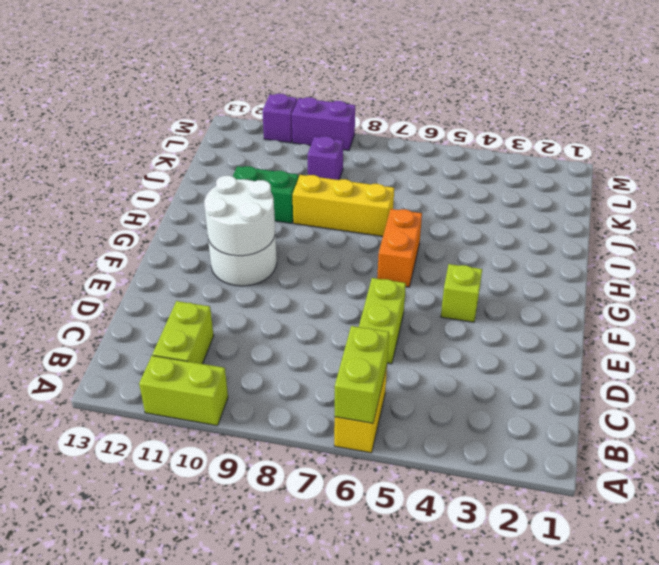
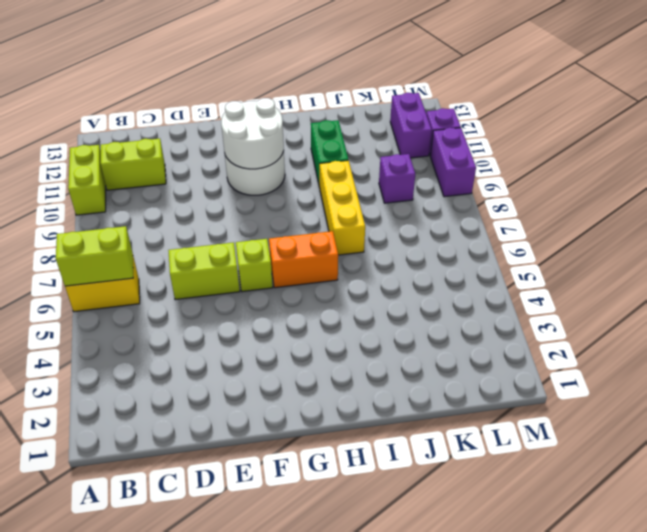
lime brick F4 level 1 -> lime brick F6 level 1
none -> purple brick L11:L12 level 1

